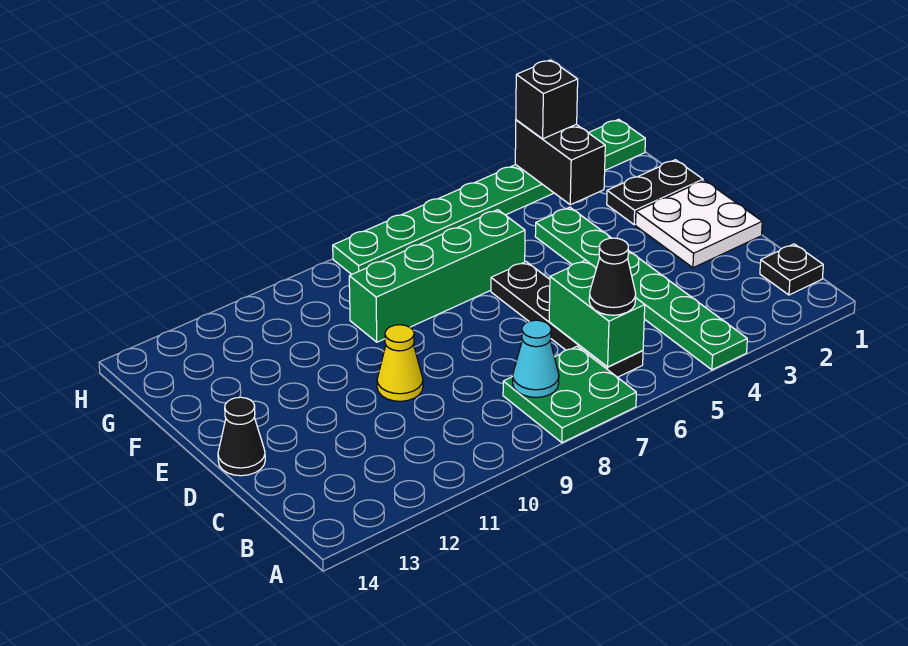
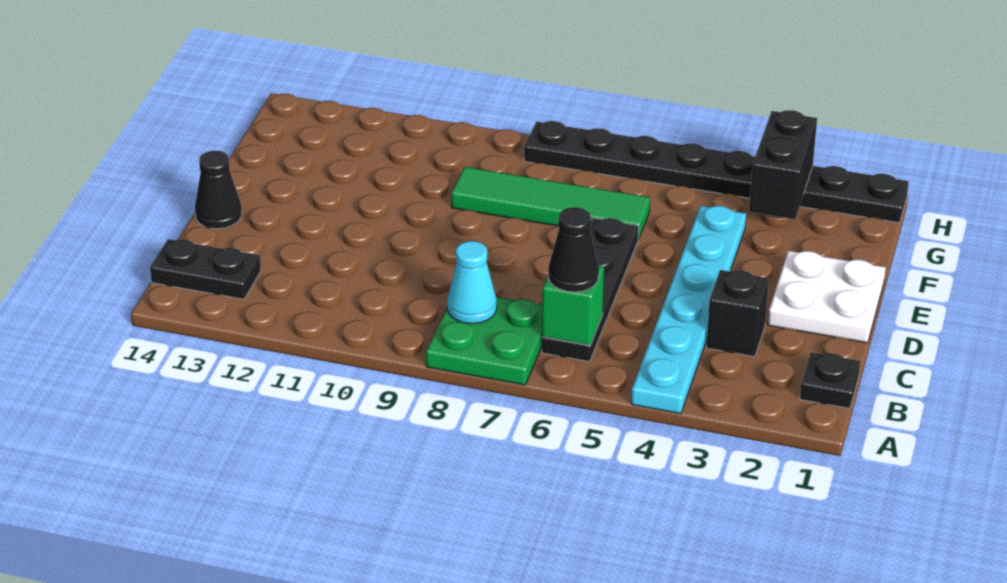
green plate A4:F4 level 1 -> cyan plate A4:F4 level 1
green brick B6:C6 level 2 -> green brick B6 level 2
yellow cone D10 level 1 -> none
black plate F1:F2 level 1 -> black plate B13:B14 level 1
green brick F6:F9 level 1 -> green tile F6:F9 level 1
green plate H1:H8 level 1 -> black plate H1:H8 level 1
black brick H3 level 3 -> black brick C3 level 1

